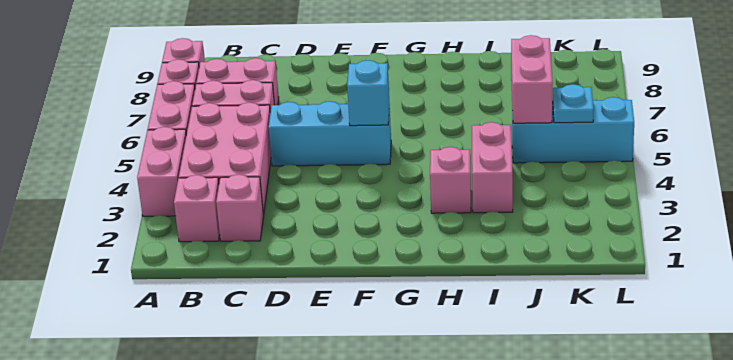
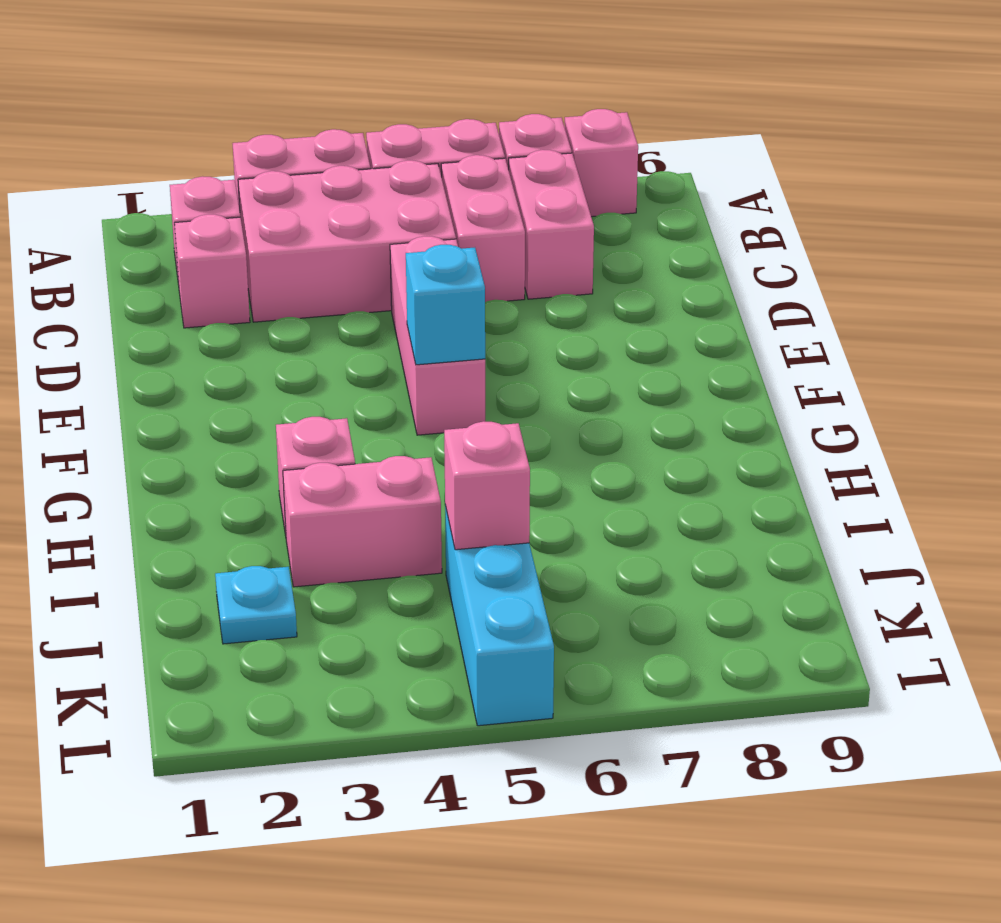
cyan brick D5:F5 level 1 -> pink brick D5:F5 level 1
pink brick J5:J6 level 2 -> pink brick J5 level 2
cyan plate K5 level 2 -> cyan plate J2 level 1

